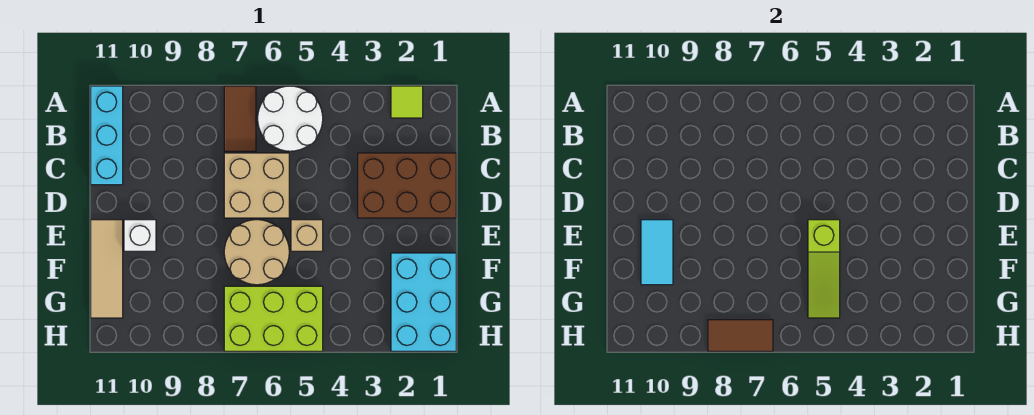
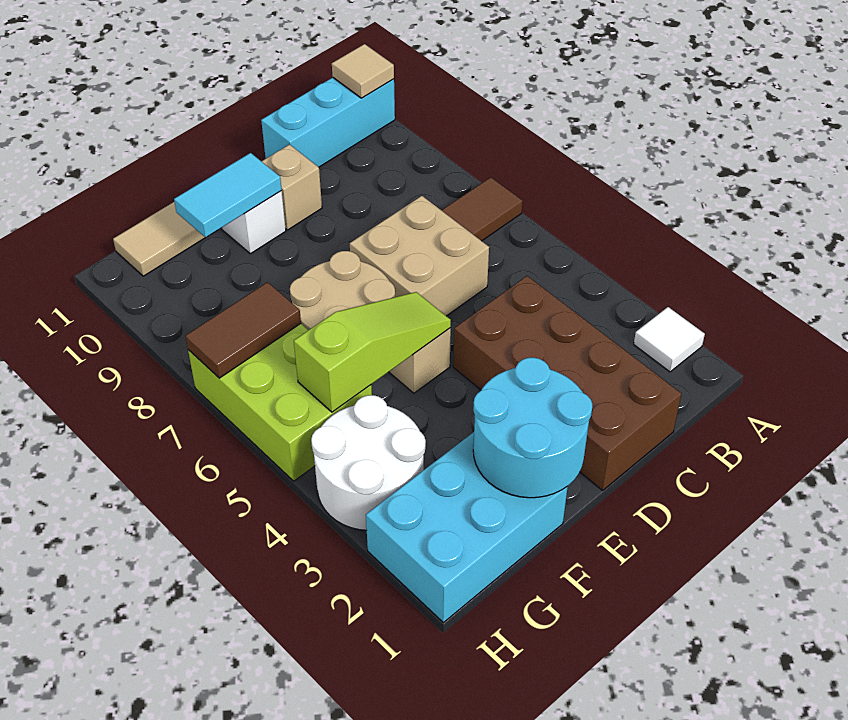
lime tile A2 level 1 -> white tile A2 level 1
white round brick A5:B6 level 1 -> white round brick G3:H4 level 1
none -> tan tile A11 level 2
brown brick C1:D3 level 1 -> brown brick C1:D4 level 1
none -> tan brick D10 level 1
none -> cyan round brick E1:F2 level 2
lime slope E5:G5 level 2 top E -> lime slope E5:G5 level 2 top G
brown tile H7:H8 level 2 -> brown tile G7:H7 level 2

